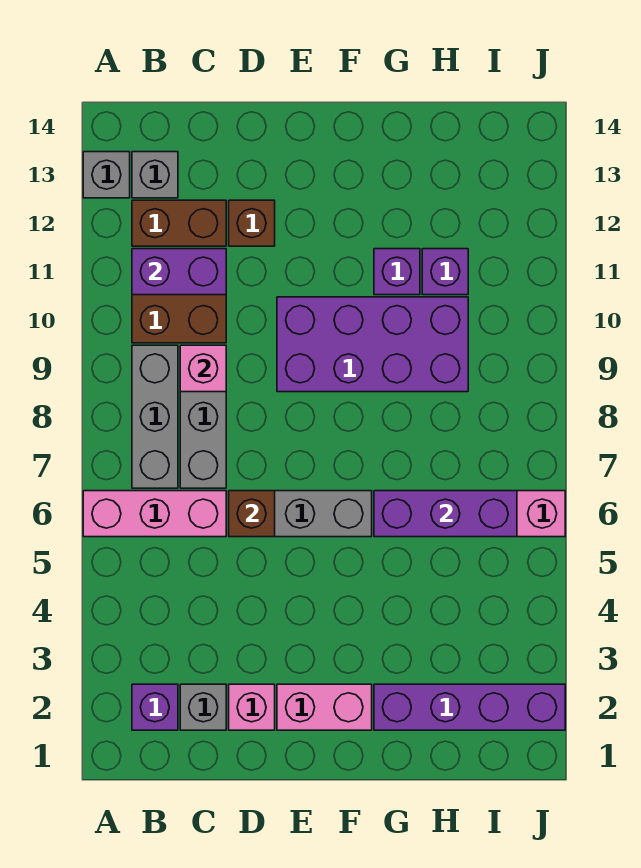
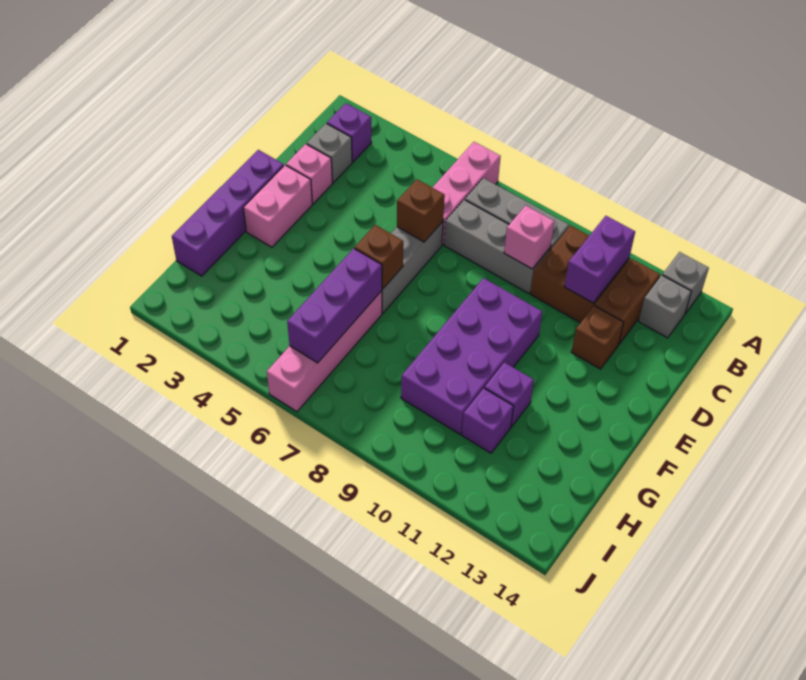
none -> brown brick F6 level 2
purple brick G2:J2 level 1 -> purple brick E1:H1 level 1

